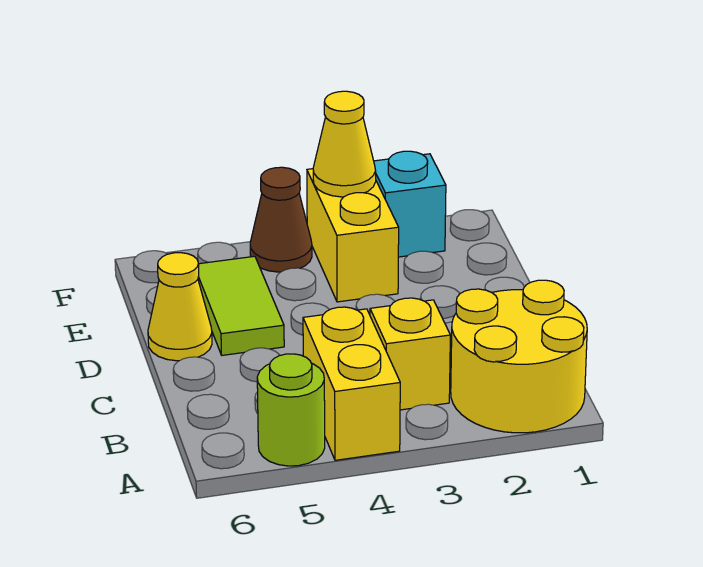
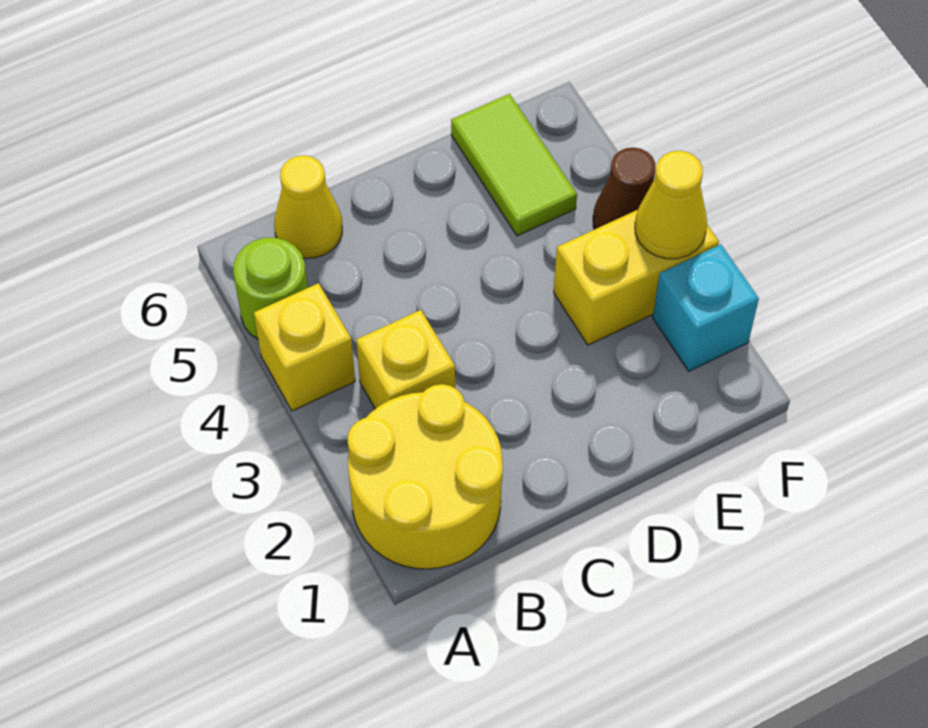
yellow brick A4:B4 level 1 -> yellow brick A4 level 1
lime tile D5:E5 level 1 -> lime tile E5:E6 level 1
yellow cone D6 level 1 -> yellow cone B6 level 1

